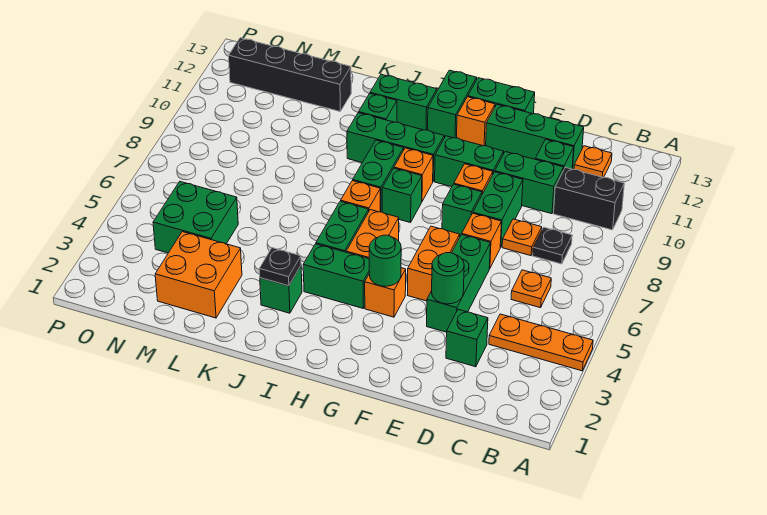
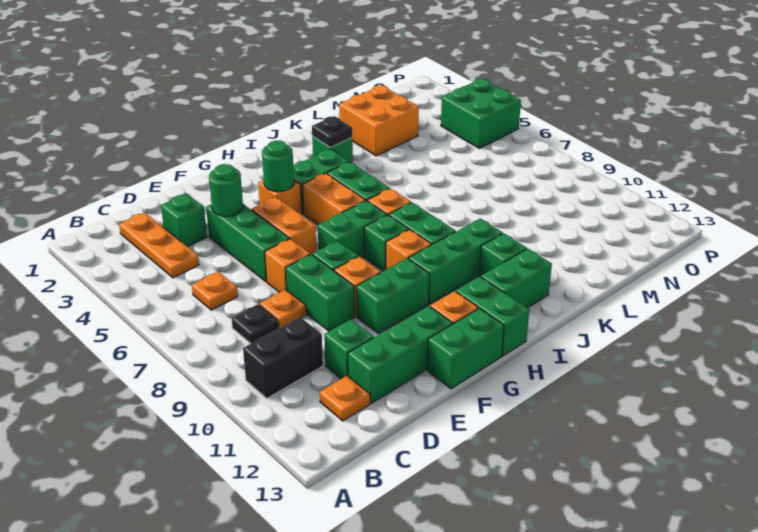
orange plate A4:C4 level 1 -> orange plate C2:C4 level 1
green brick D10:E10 level 1 -> green brick G7:H7 level 1
black brick L12:O12 level 1 -> none
green brick M4:N5 level 1 -> green brick O4:P5 level 1

